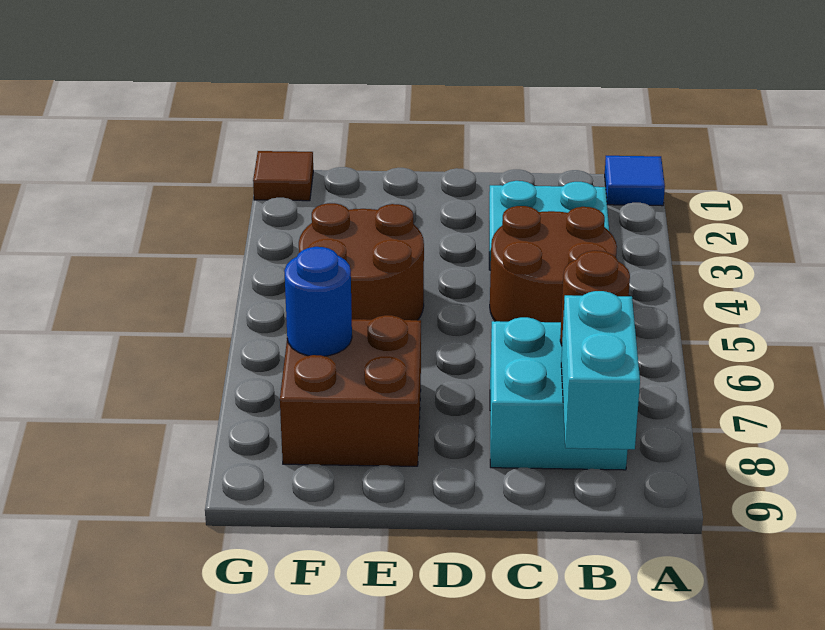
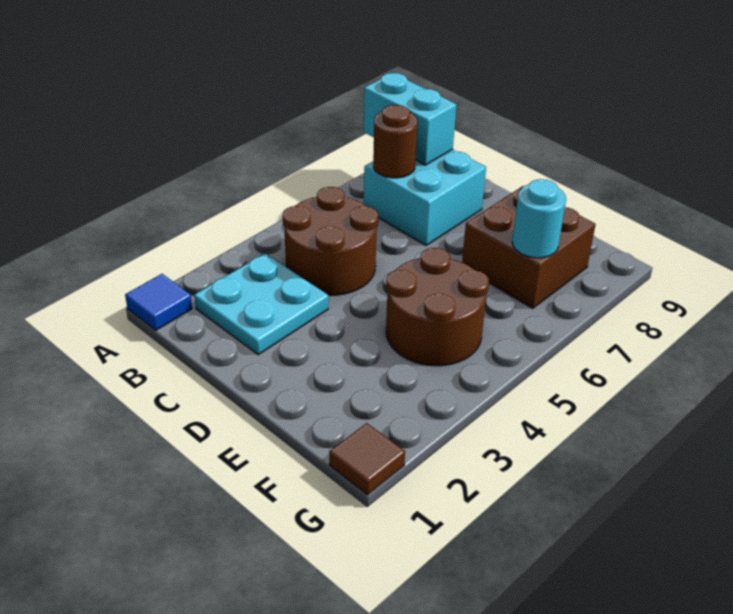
cyan brick B8:B9 level 2 -> cyan brick A8:B8 level 2
blue round brick F7 level 2 -> cyan round brick F7 level 2

